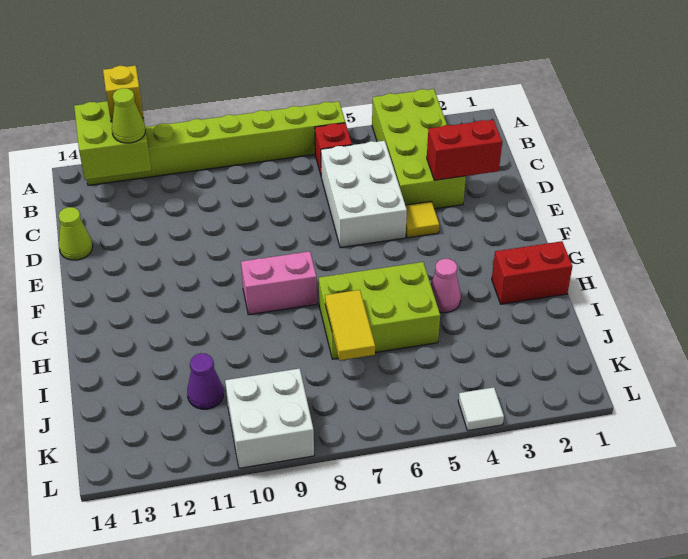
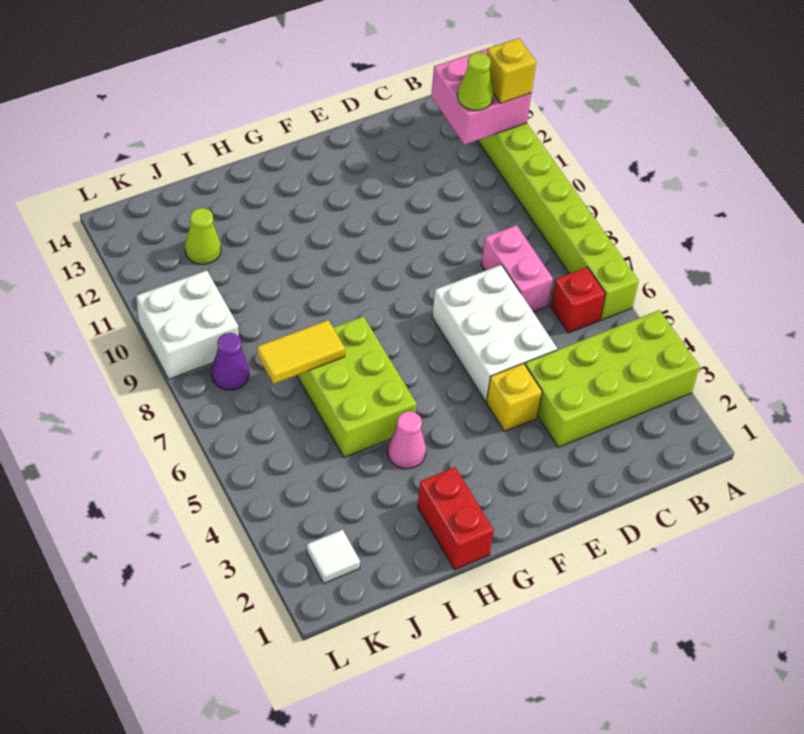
lime brick A12:B13 level 2 -> pink brick A12:B13 level 2
white brick C5:E6 level 1 -> white brick D5:E7 level 1
red brick D2:D3 level 2 -> none
lime cone D14 level 1 -> lime cone J12 level 1
yellow tile E4 level 1 -> yellow brick E4 level 1
pink brick G8:G9 level 1 -> pink brick C7:C8 level 1
purple cone J11 level 1 -> purple cone K8 level 1
white tile L4 level 1 -> white tile K2 level 1

